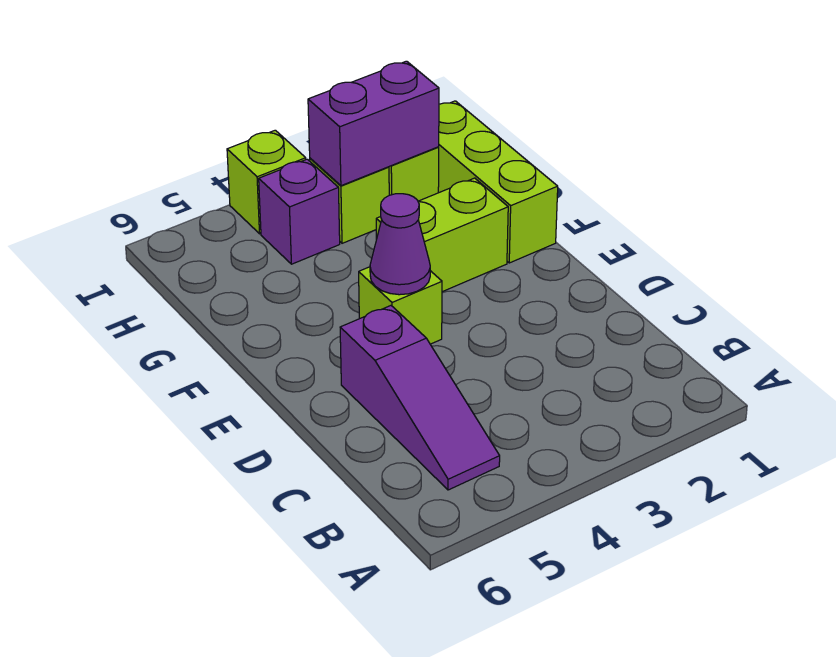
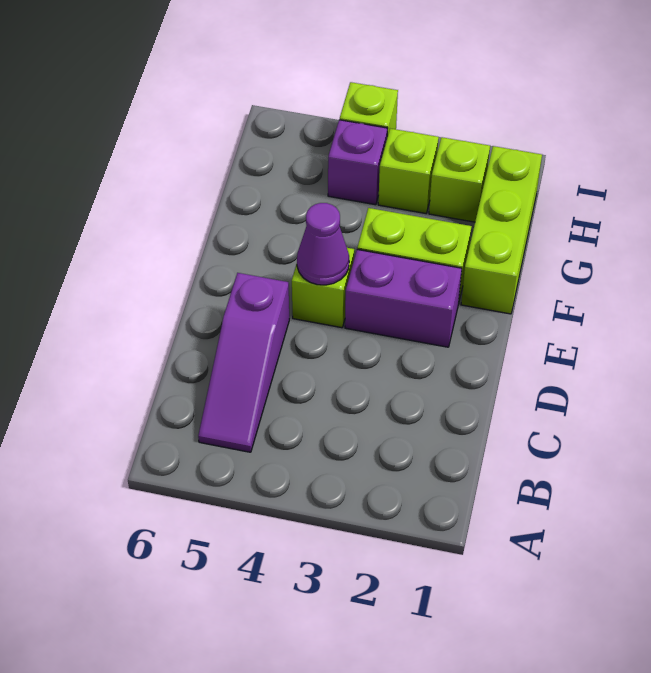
purple brick H2:H3 level 2 -> purple brick E2:E3 level 1

